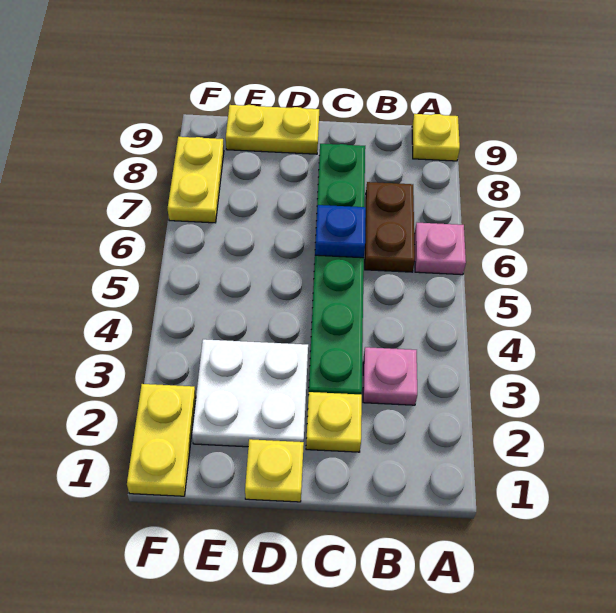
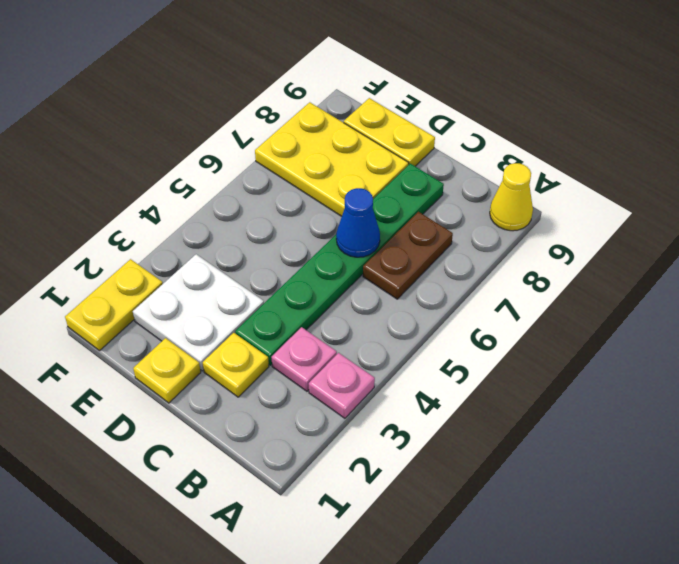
pink plate A6 level 1 -> pink plate A3 level 1
yellow plate A9 level 1 -> yellow cone A9 level 1
blue plate C6 level 2 -> blue cone C6 level 2
yellow plate F7:F8 level 1 -> yellow plate D7:F8 level 1

